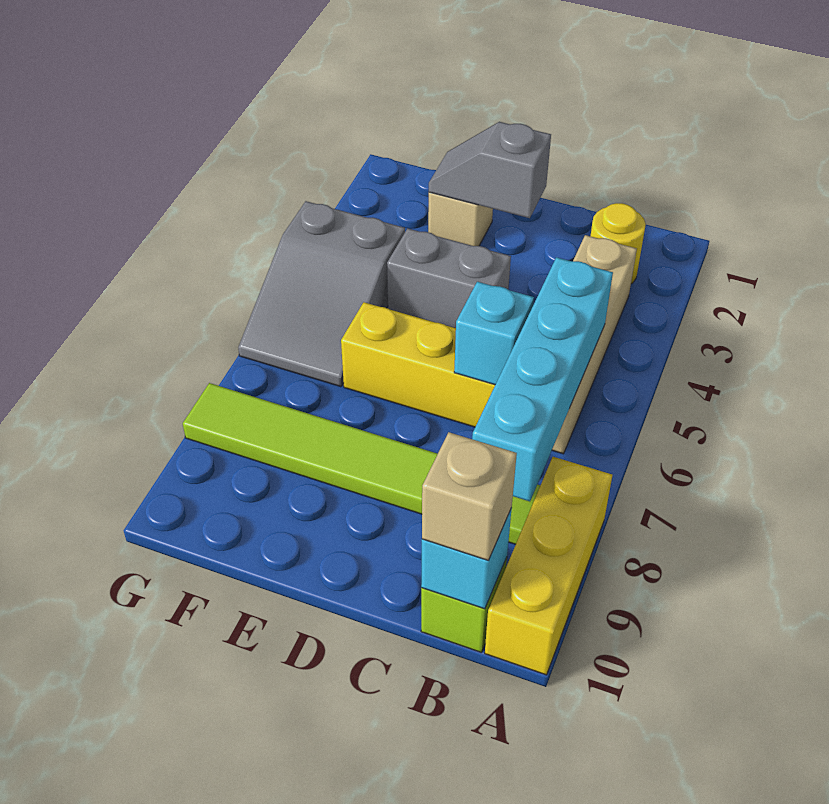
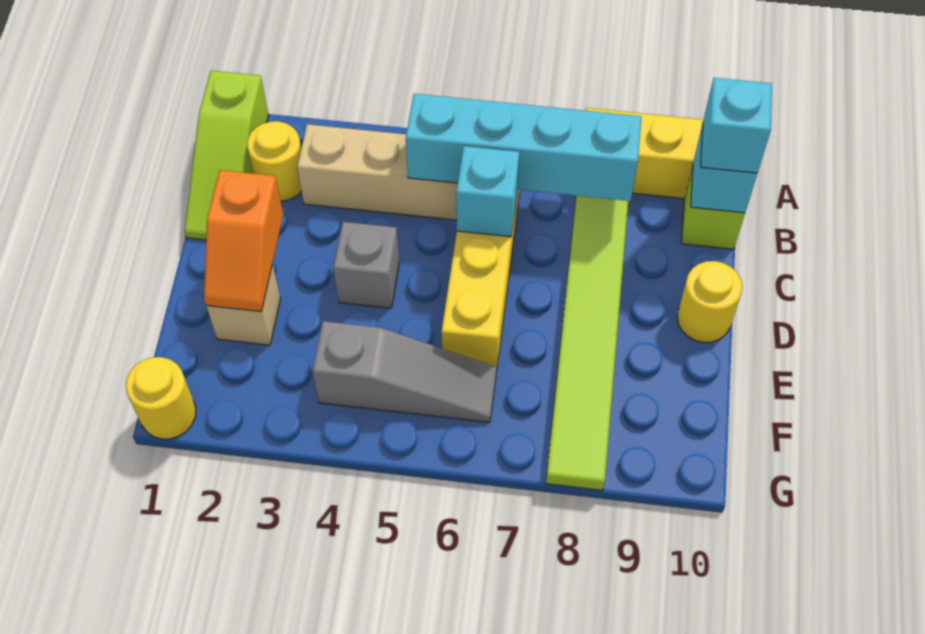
none -> lime slope A1:C1 level 1 top A
tan brick B10 level 3 -> cyan brick B10 level 3
grey slope D2:E2 level 2 top D -> orange slope D2:E2 level 2 top D
grey brick D4:E4 level 1 -> grey brick D4 level 1
none -> yellow round brick D10 level 1
grey slope F4:G6 level 1 top 4 -> grey slope F4:F6 level 1 top 4
none -> yellow round brick G1 level 1

